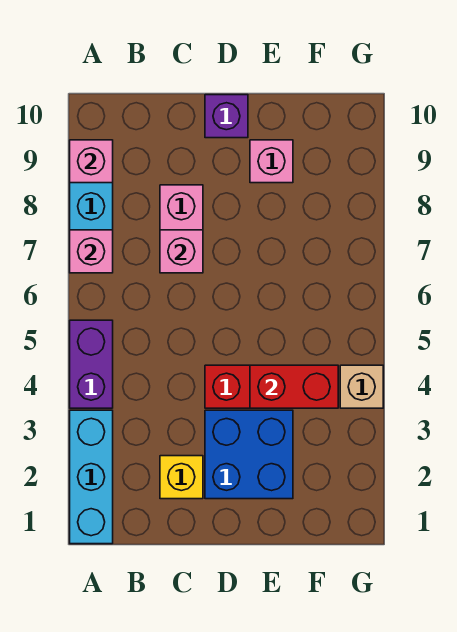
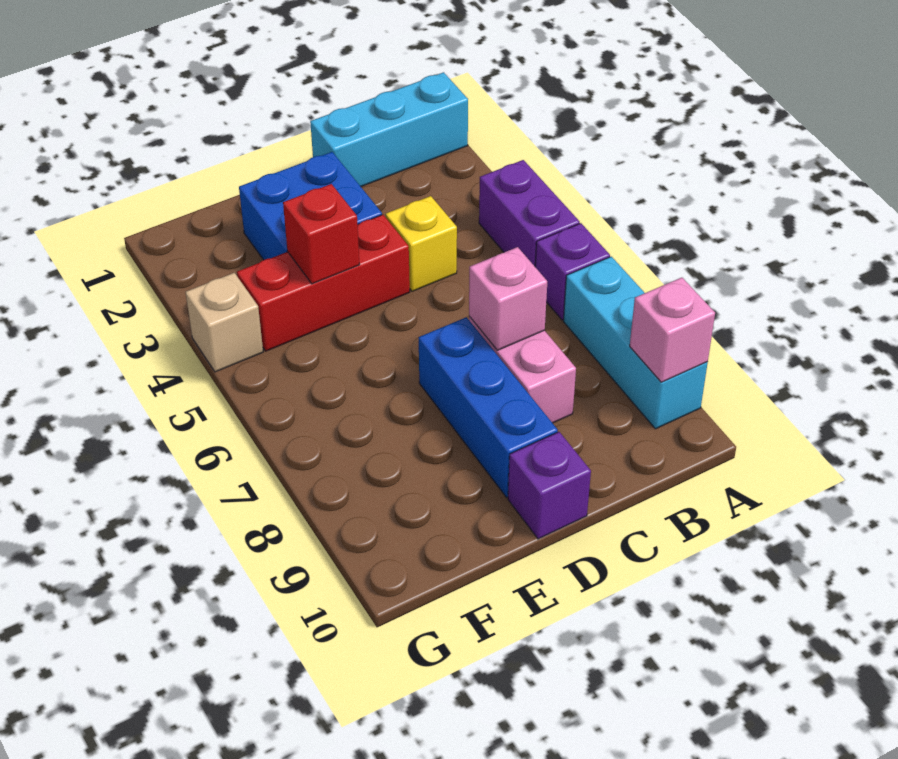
cyan brick A1:A3 level 1 -> cyan brick A1:C1 level 1
none -> purple brick A6 level 1
pink brick A7 level 2 -> none
yellow brick C2 level 1 -> yellow brick C4 level 1
none -> blue brick D7:D9 level 1
red brick E4:F4 level 2 -> red brick E4 level 2
pink brick E9 level 1 -> none

